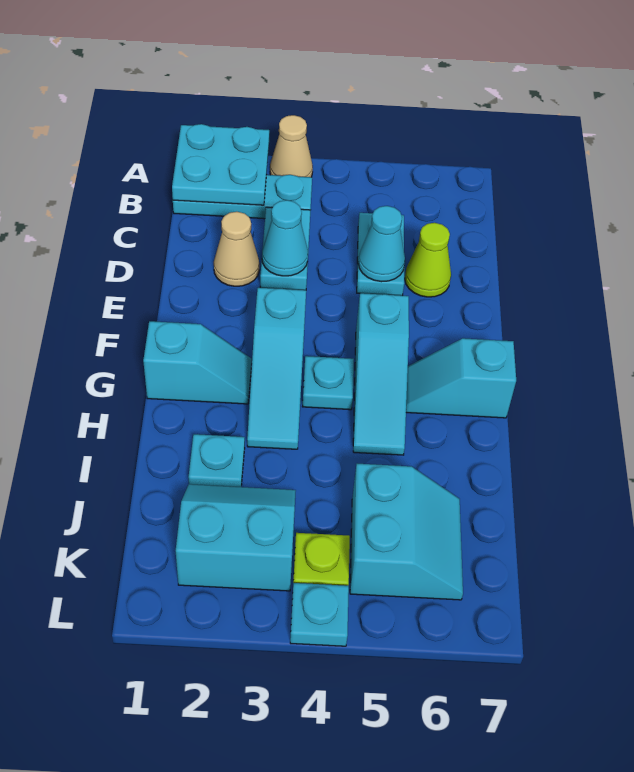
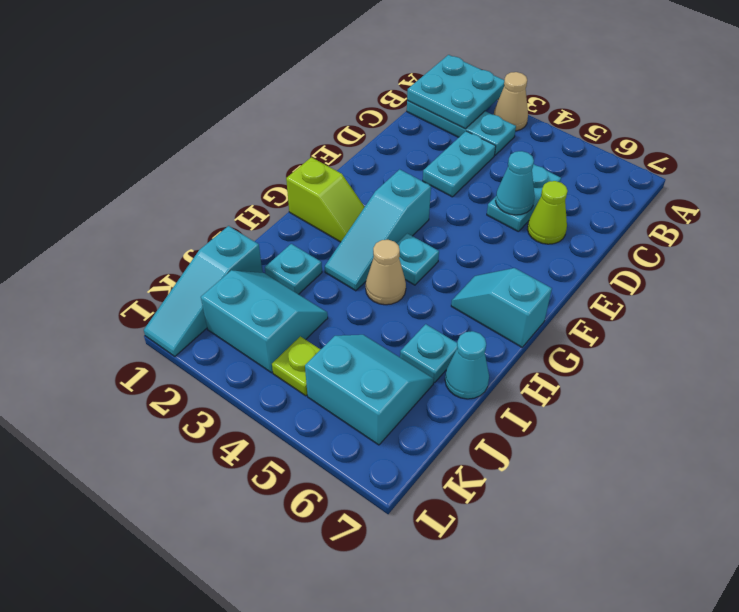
tan cone D2 level 1 -> tan cone H4 level 1
cyan cone D3 level 2 -> cyan cone I7 level 1
cyan slope F5:H5 level 1 top F -> cyan slope J1:L1 level 1 top J
cyan slope G1:G2 level 1 top 1 -> lime slope G1:G2 level 1 top 1
cyan slope J5:K6 level 1 top 5 -> cyan slope J5:K6 level 1 top K
cyan plate L4 level 1 -> cyan plate I6 level 1

